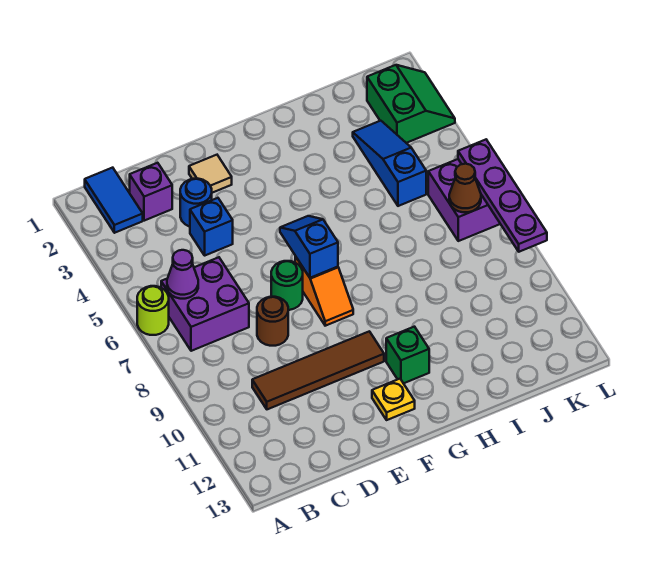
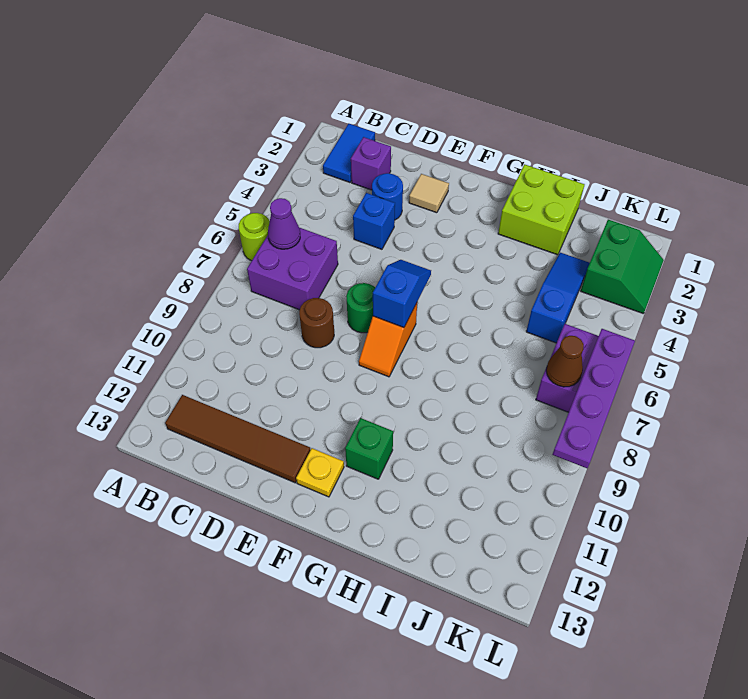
brown tile C10:F10 level 1 -> brown tile B12:E12 level 1
none -> lime brick H1:I2 level 1

